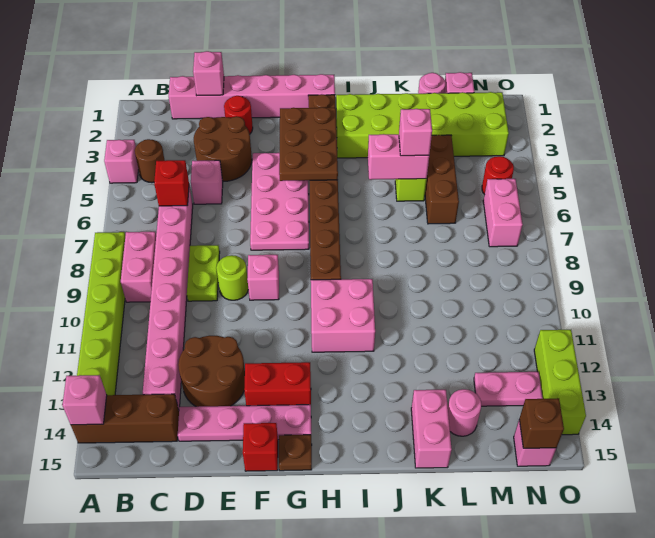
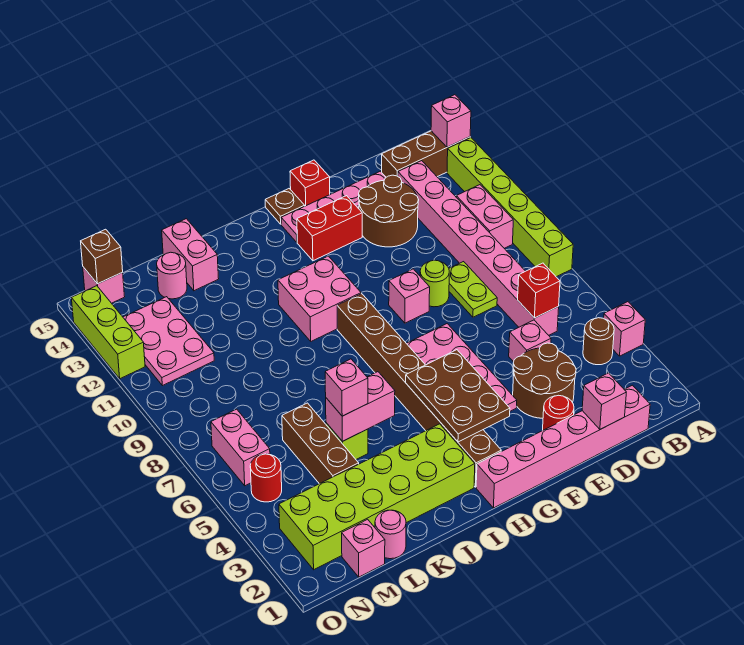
pink brick B8:B9 level 1 -> pink brick B10:B11 level 1
pink plate M13:N13 level 1 -> pink plate M11:N13 level 1

